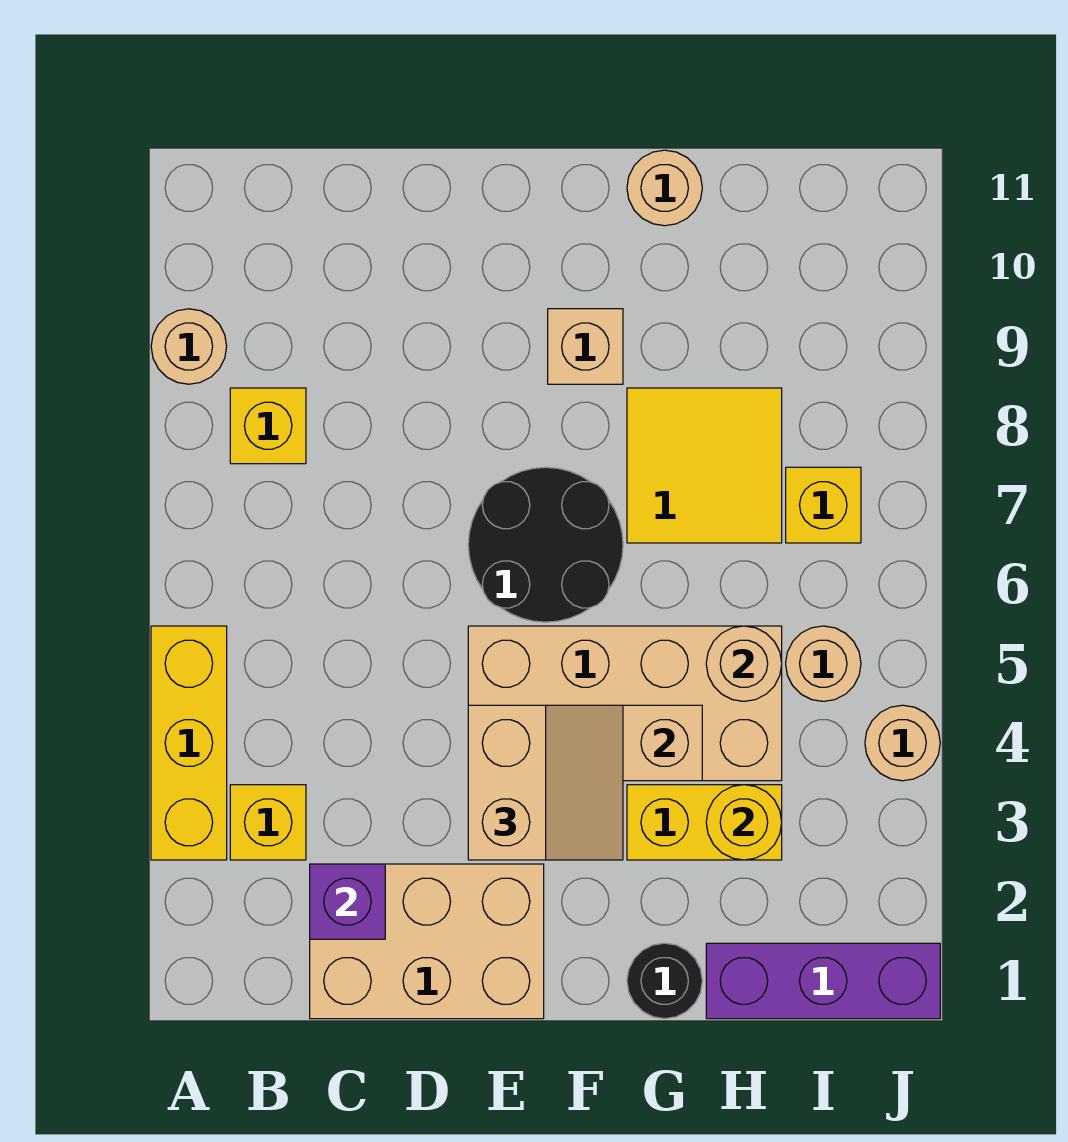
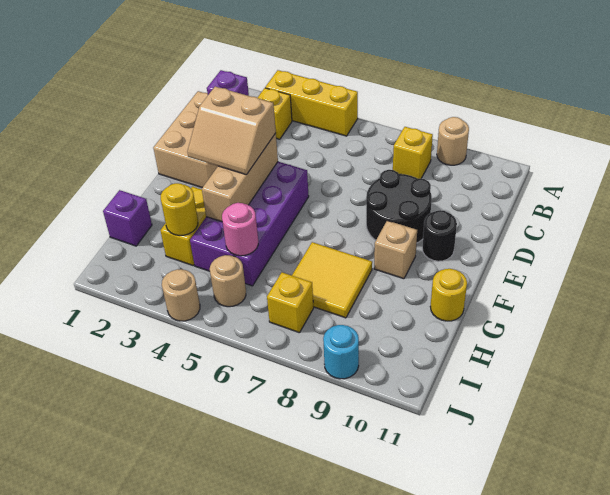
tan brick E4:H5 level 1 -> purple brick E4:H5 level 1
black round brick E6:F7 level 1 -> black round brick D8:E9 level 1
black round brick G1 level 1 -> black round brick E10 level 1
tan round brick G11 level 1 -> yellow round brick G11 level 1
purple brick H1:J1 level 1 -> purple brick H1 level 1
tan round brick H5 level 2 -> pink round brick H5 level 2
none -> cyan round brick J9 level 1

